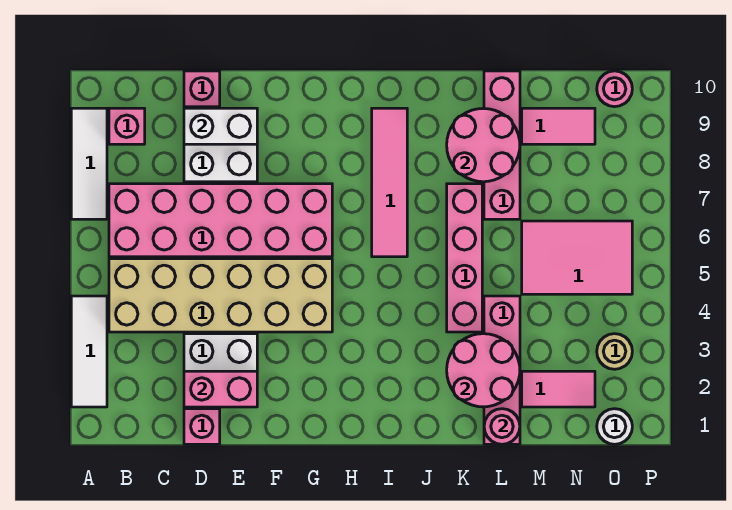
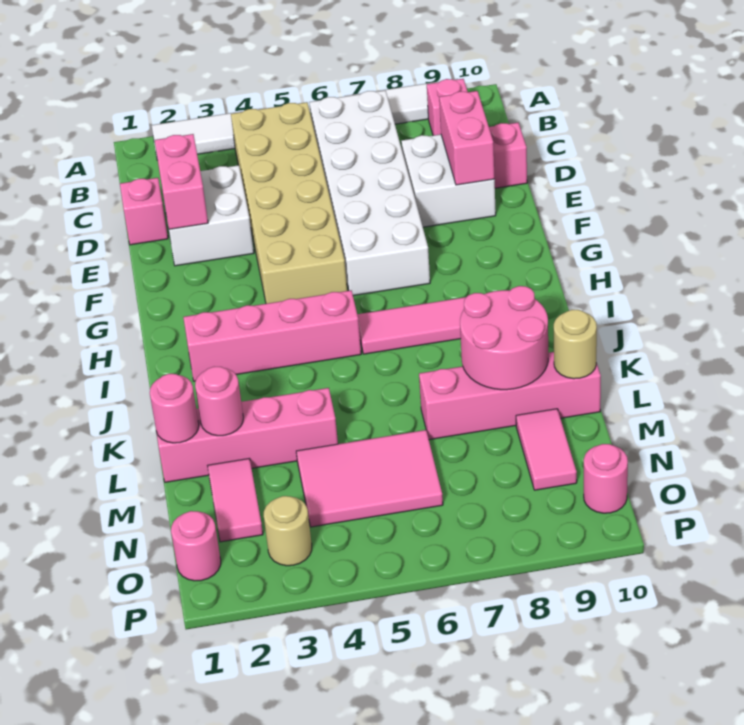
pink brick B6:G7 level 1 -> white brick B6:G7 level 1
white brick D9:E9 level 2 -> pink brick D9:E9 level 2
pink round brick K2:L3 level 2 -> pink round brick L2 level 2
pink brick K4:K7 level 1 -> pink brick I2:I5 level 1
none -> tan round brick L10 level 2
pink tile M5:O6 level 1 -> pink tile M4:N6 level 1
white round brick O1 level 1 -> pink round brick O1 level 1

